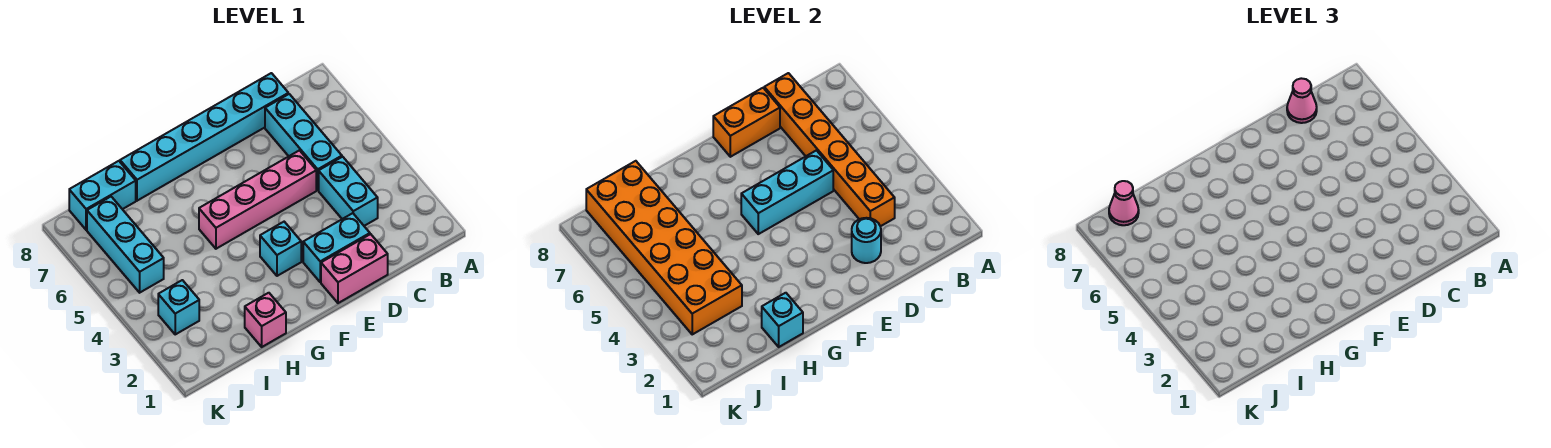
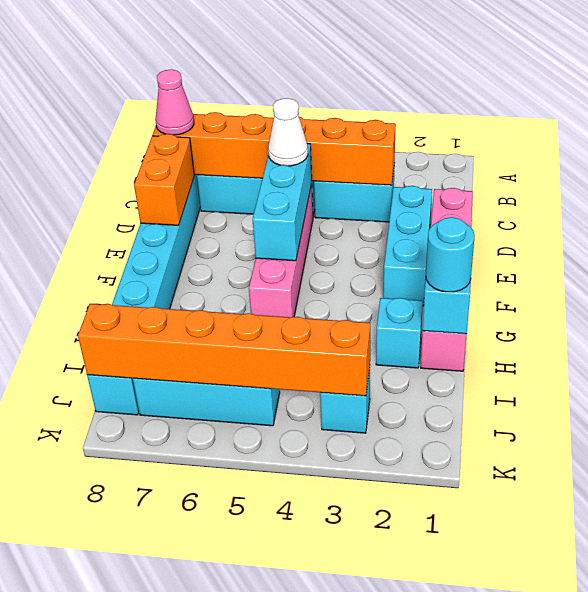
cyan brick D2:E2 level 1 -> cyan brick D2:F2 level 1
cyan round brick D2 level 2 -> cyan round brick H1 level 3
none -> white cone D5 level 3
cyan brick F3 level 1 -> cyan brick H2 level 1
orange brick I3:J8 level 2 -> orange brick J3:J8 level 2
pink cone J8 level 3 -> none

